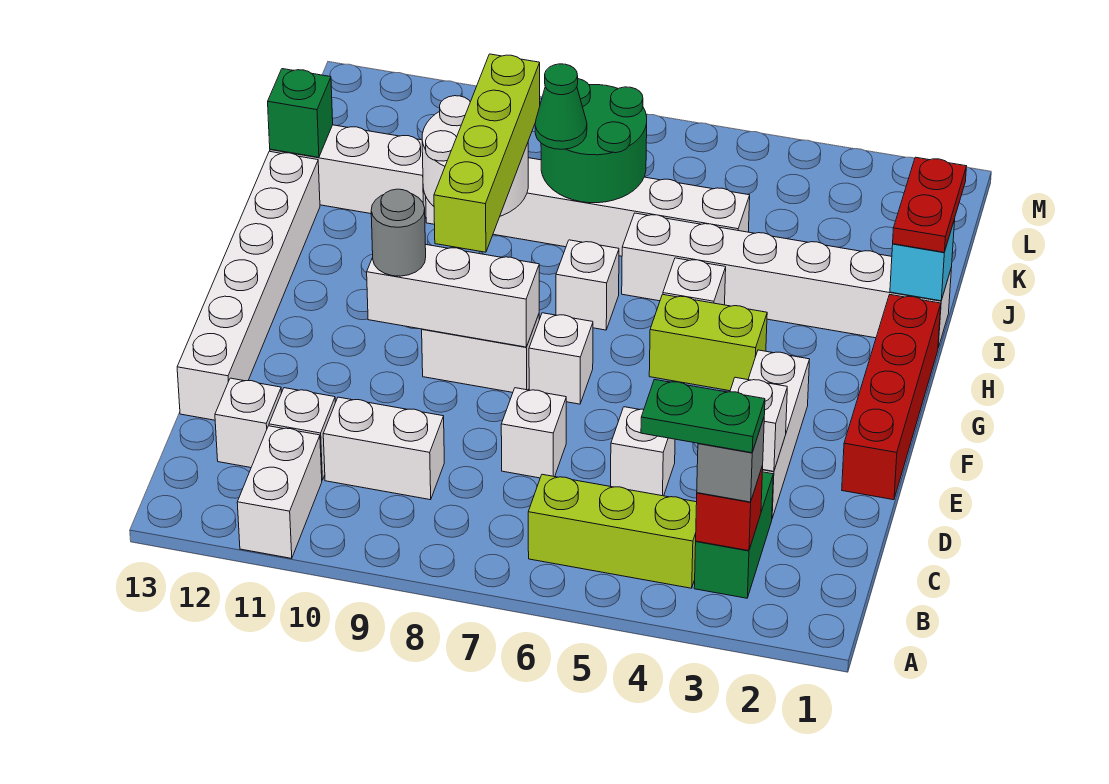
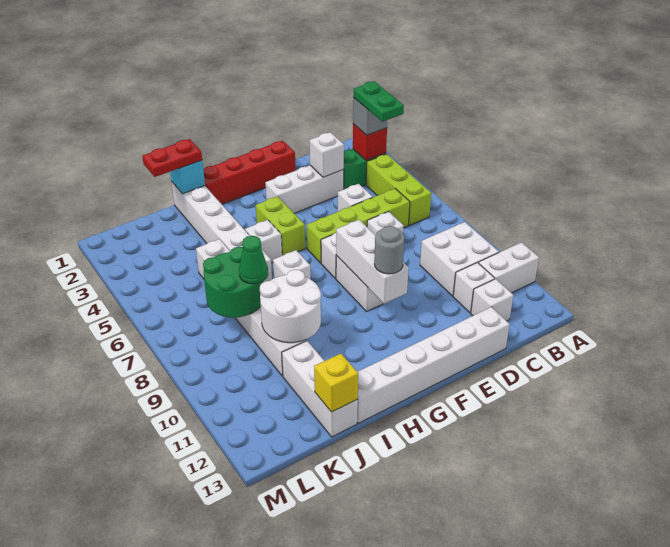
white brick C9:C10 level 1 -> white brick B9:C10 level 1
lime brick G9:J9 level 3 -> lime brick C6:F6 level 1
green brick J13 level 2 -> yellow brick J13 level 2

